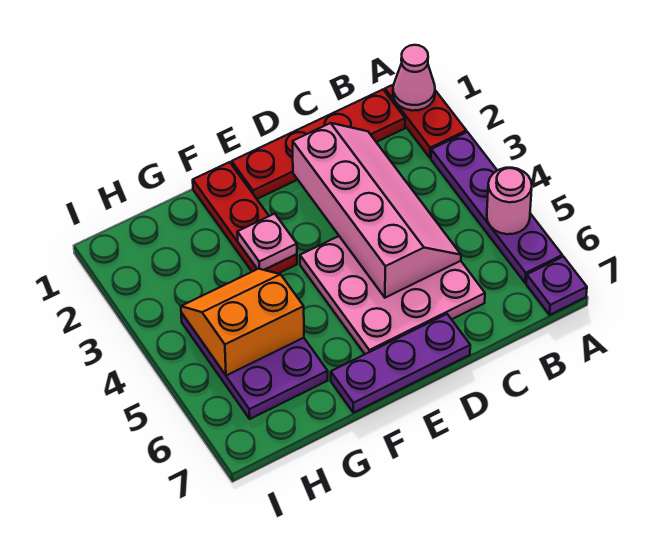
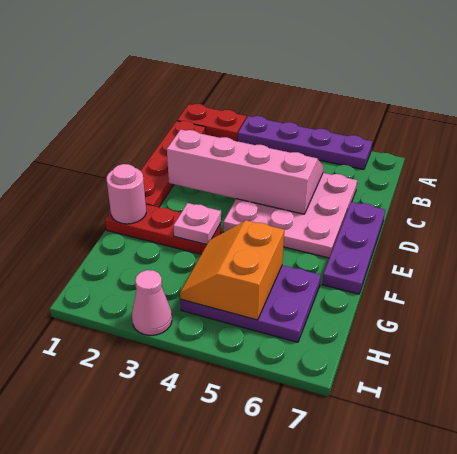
pink cone A1 level 2 -> pink cone I3 level 1
pink round brick A5 level 2 -> pink round brick F1 level 2
purple plate A7 level 1 -> none

